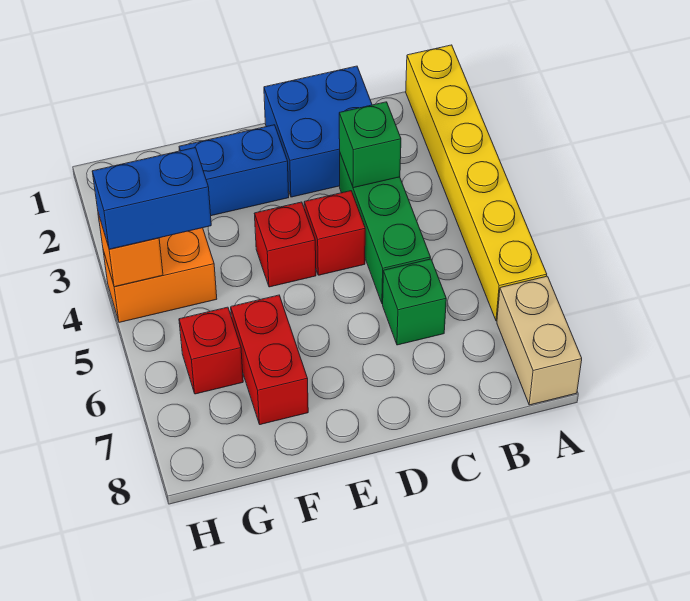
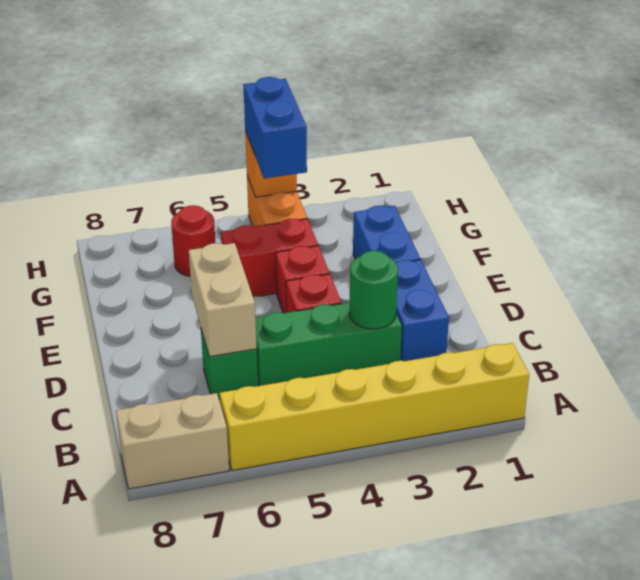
blue brick C1:D2 level 1 -> blue brick C2:D2 level 1
green brick C3 level 2 -> green round brick C3 level 2
none -> tan brick C6:D6 level 2
red brick F6:F7 level 1 -> red brick F4:F5 level 1
red brick G6 level 1 -> red round brick G6 level 1

